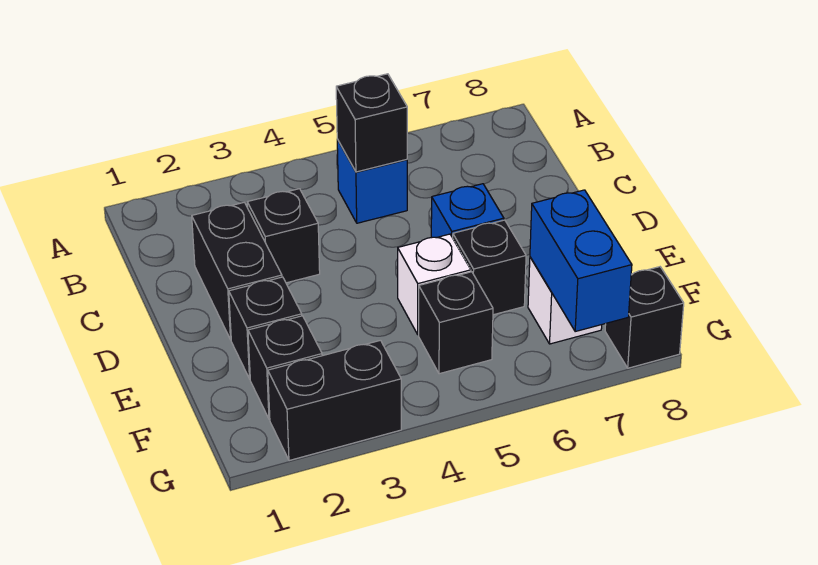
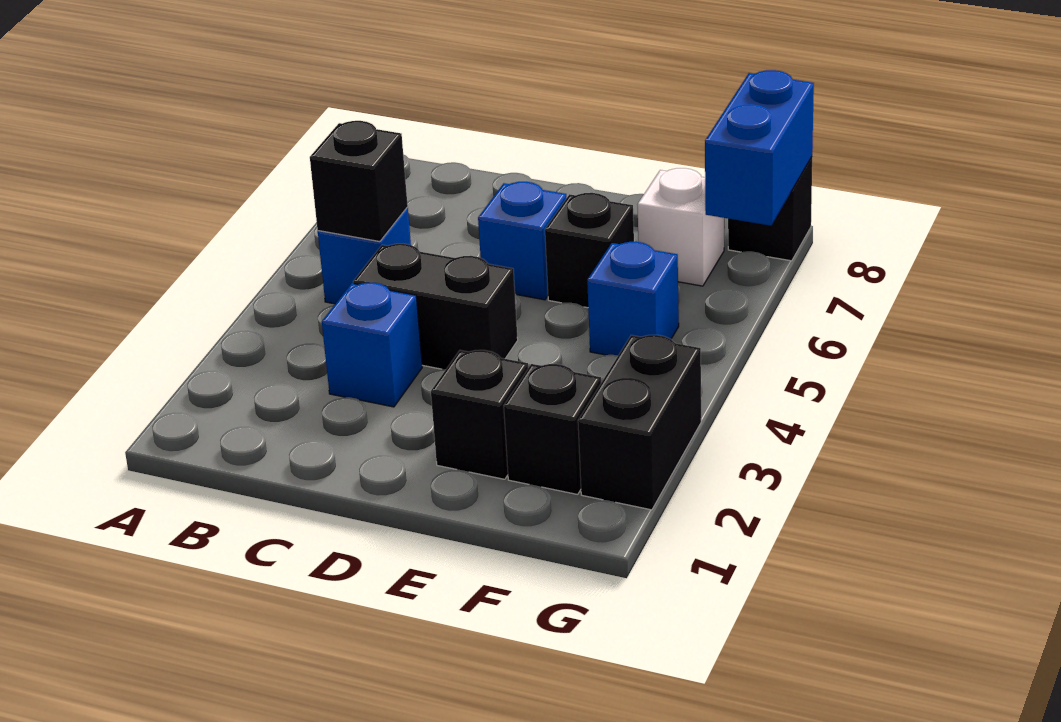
black brick C2:D2 level 1 -> black brick C4:D4 level 1
black brick C3 level 1 -> blue brick C3 level 1
white brick E5 level 1 -> none
black brick F5 level 1 -> blue brick F5 level 1
blue brick F7:G7 level 2 -> blue brick G7:G8 level 2

